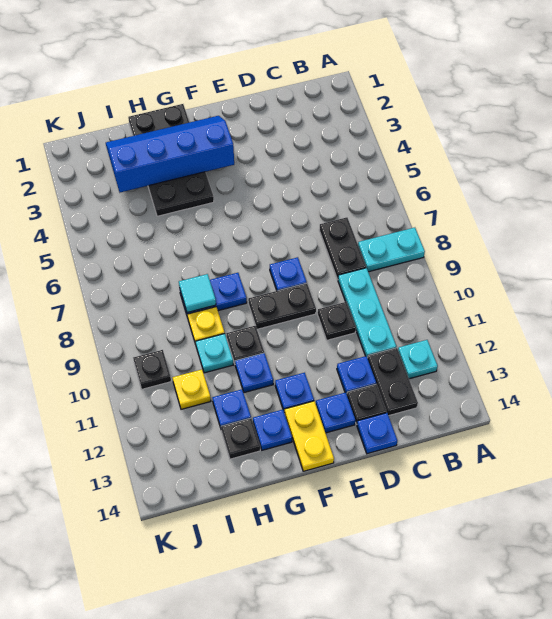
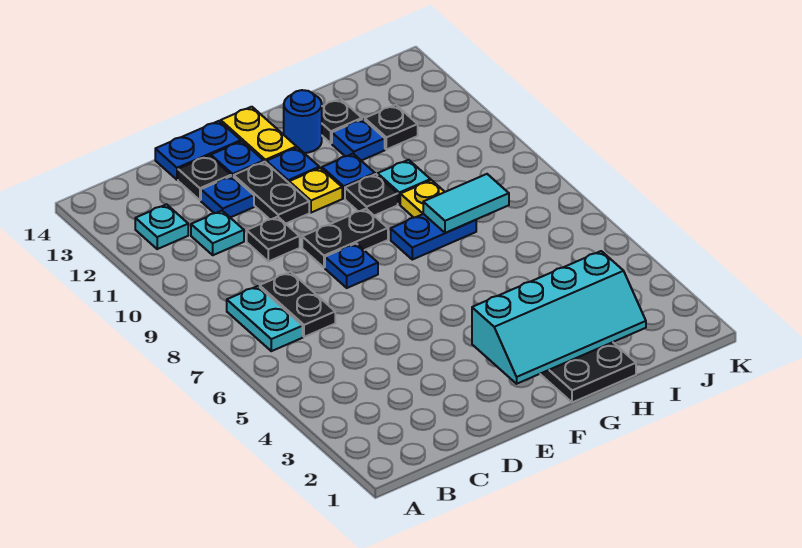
cyan plate A8:B8 level 1 -> cyan plate B7:B8 level 1
cyan plate C9:C11 level 1 -> cyan plate C11 level 1
black plate C12:C13 level 1 -> black plate E11:E12 level 1
blue plate D14 level 1 -> blue plate D14:E14 level 1
blue slope F2:I3 level 2 top 3 -> cyan slope F2:I3 level 2 top 3
blue plate G13 level 1 -> blue round brick G13 level 1
cyan tile H8 level 2 -> cyan tile H8:I8 level 2
yellow plate I11 level 1 -> yellow plate F11 level 1
black plate J10 level 1 -> black plate I12 level 1

